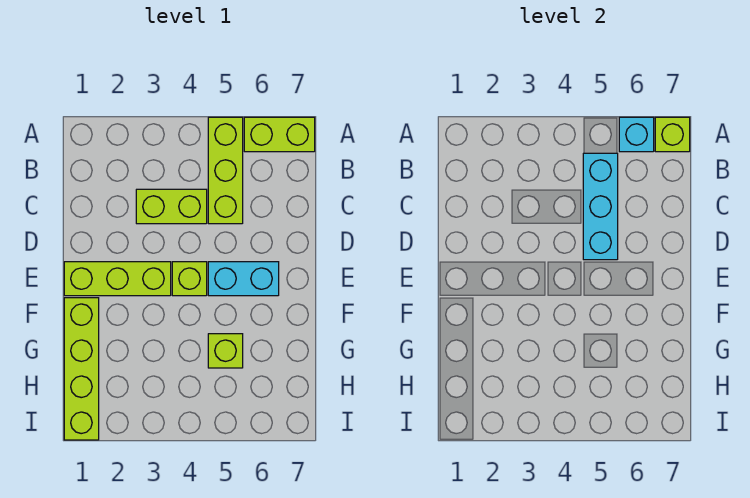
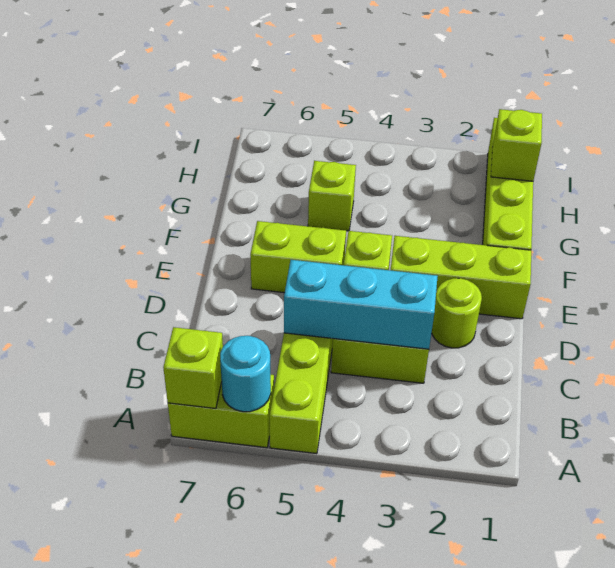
cyan brick A6 level 2 -> cyan round brick A6 level 2
cyan brick B5:D5 level 2 -> cyan brick C3:C5 level 2
none -> lime round brick D2 level 1
cyan brick E5:E6 level 1 -> lime brick E5:E6 level 1
none -> lime brick H1 level 2

